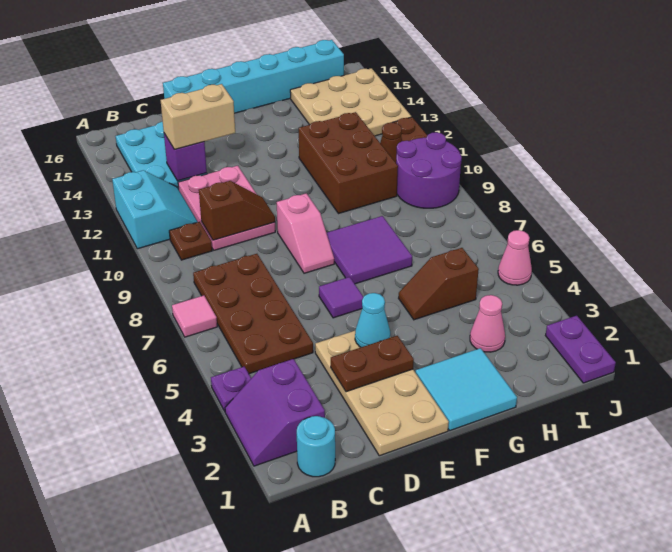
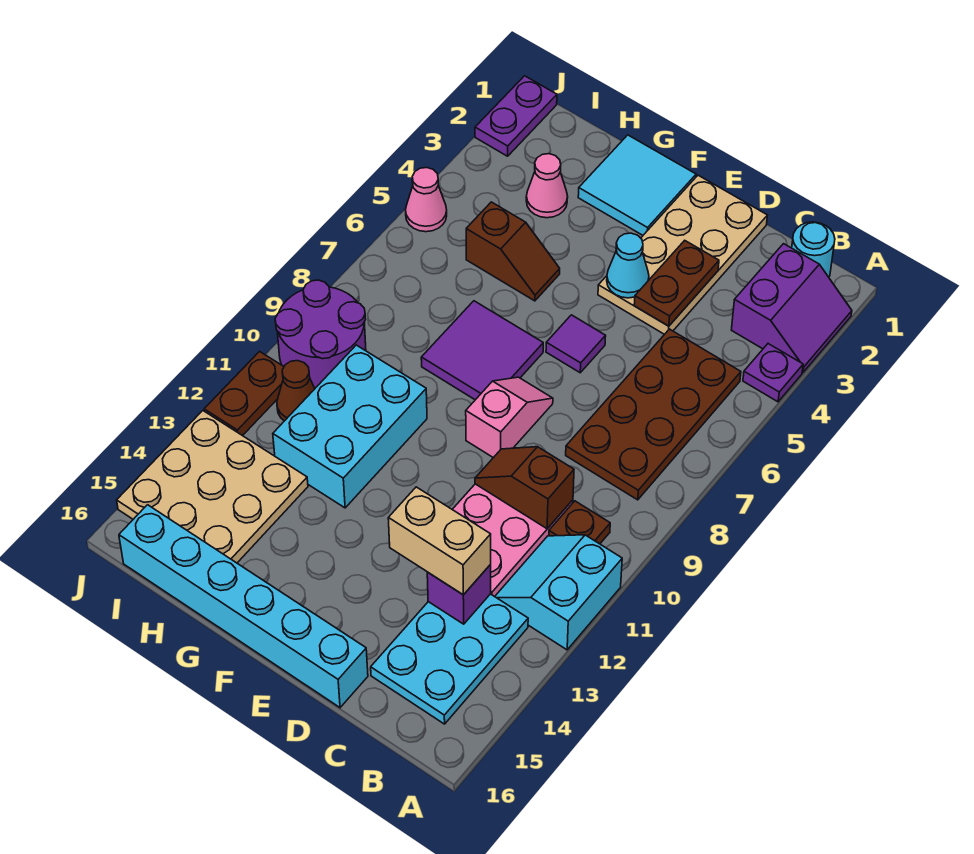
pink tile A7 level 1 -> none
brown plate D3:E3 level 2 -> brown plate D3:D4 level 2
brown brick G10:H12 level 1 -> cyan brick G10:H12 level 1

